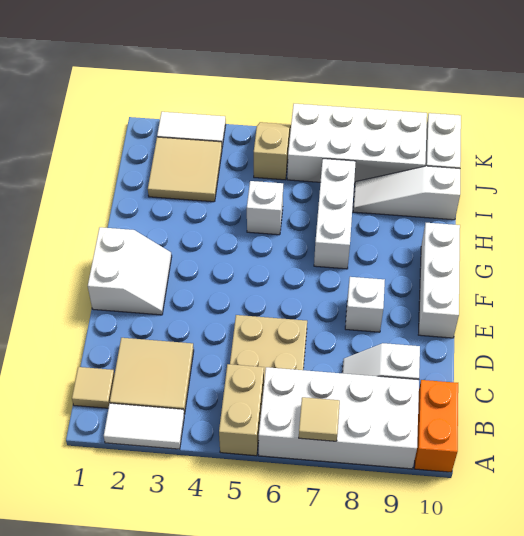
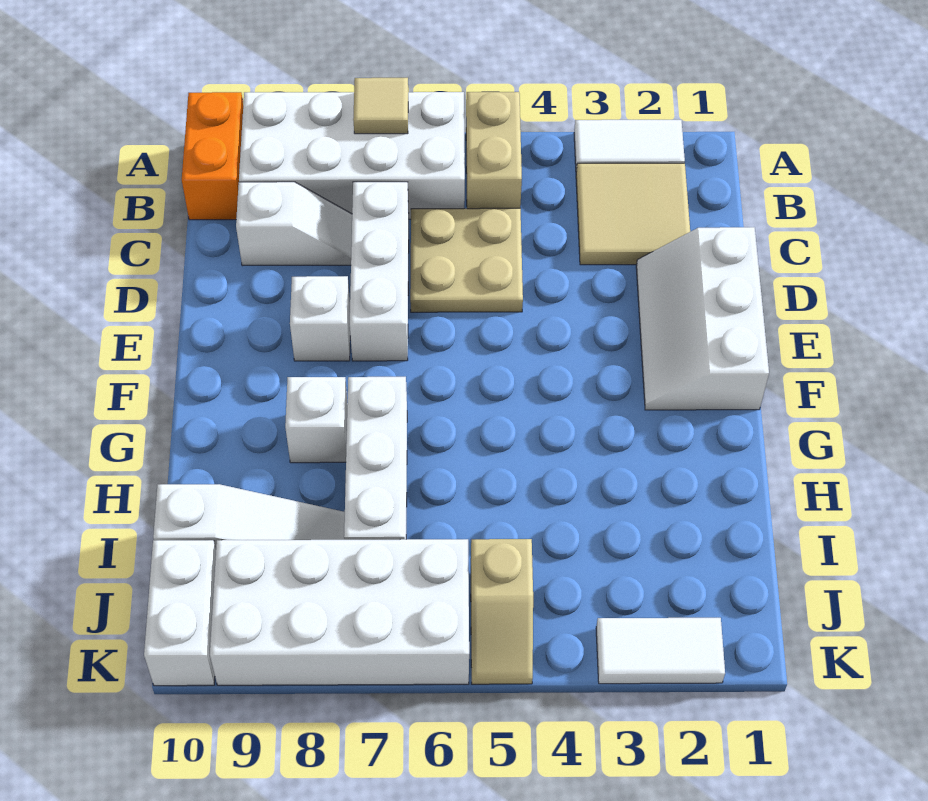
tan tile B1 level 1 -> none
white slope E1:F2 level 1 top 1 -> white slope D1:F2 level 1 top 1
white brick E10:G10 level 1 -> white brick C7:E7 level 1
white brick H5 level 1 -> white brick G8 level 1
tan tile I2:J3 level 1 -> none

